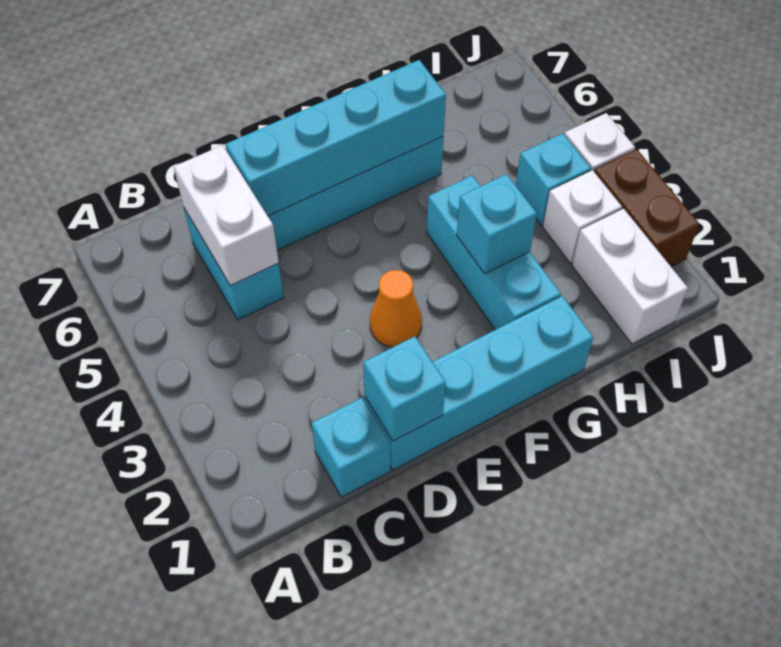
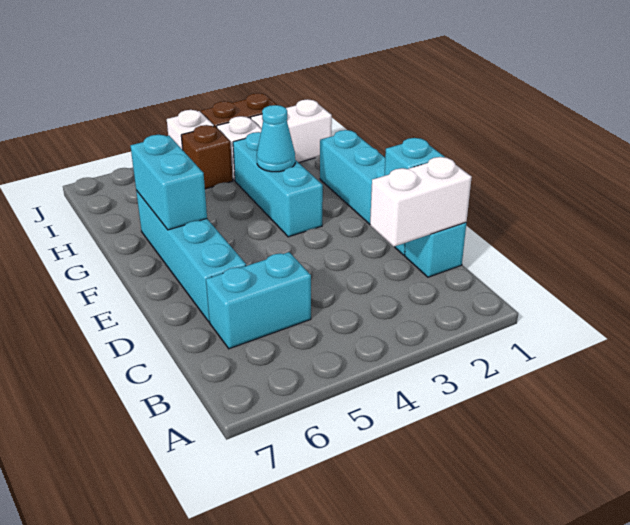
white brick C5:C6 level 2 -> white brick C1:C2 level 2
cyan brick D6:G6 level 2 -> cyan brick F6:G6 level 2
orange cone E3 level 1 -> none
cyan brick G2:G4 level 1 -> cyan brick F3:H3 level 1
cyan brick G3 level 2 -> cyan cone G3 level 2
cyan brick I4 level 1 -> brown brick I4 level 1

